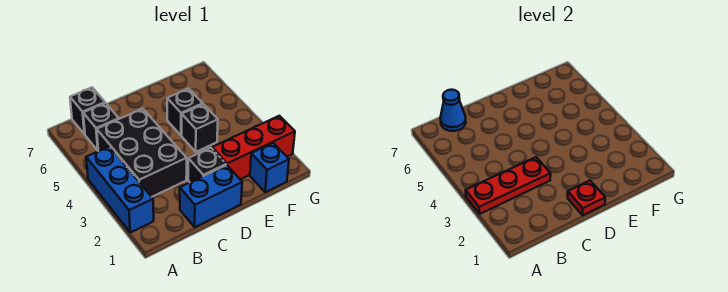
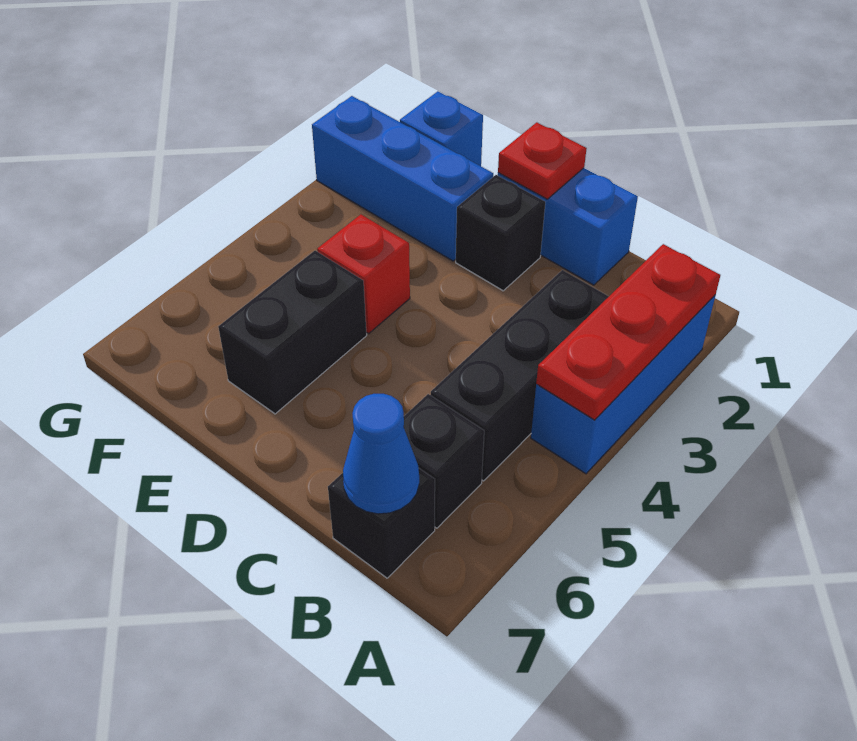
red plate A3:C3 level 2 -> red plate A2:A4 level 2
black brick B3:C5 level 1 -> black brick B3:B5 level 1
red brick E2:G2 level 1 -> blue brick E2:G2 level 1
black brick E4 level 1 -> red brick E4 level 1
black brick E5 level 1 -> black brick E5:E6 level 1

